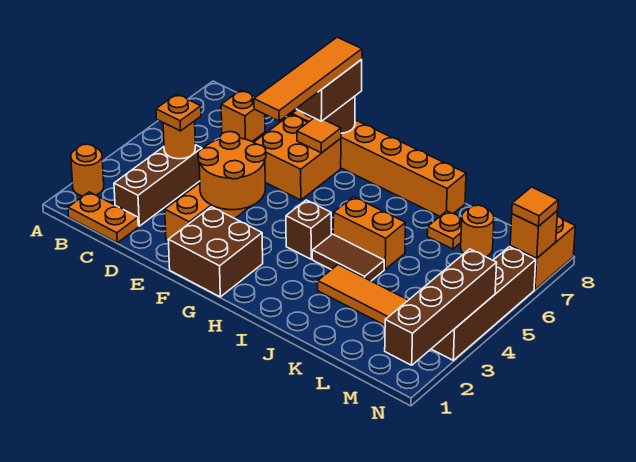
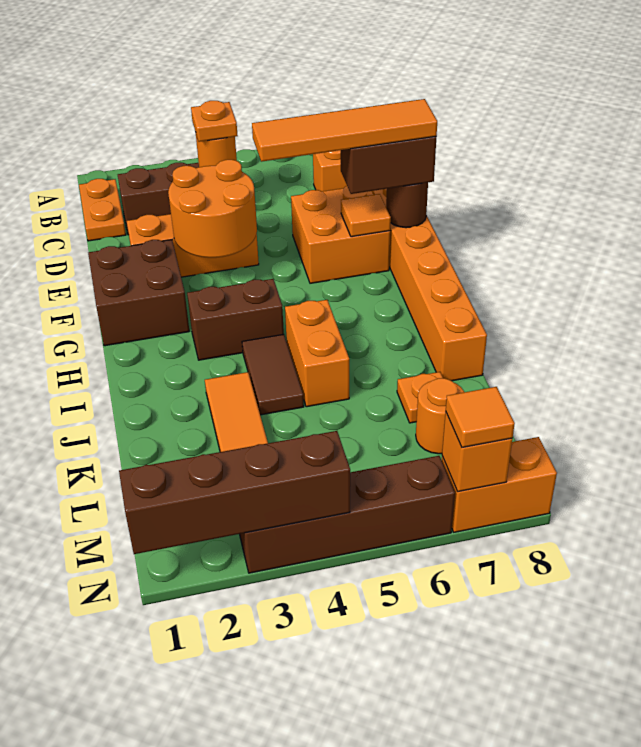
orange round brick A2 level 1 -> none
brown brick H4 level 1 -> brown brick H3:H4 level 1

